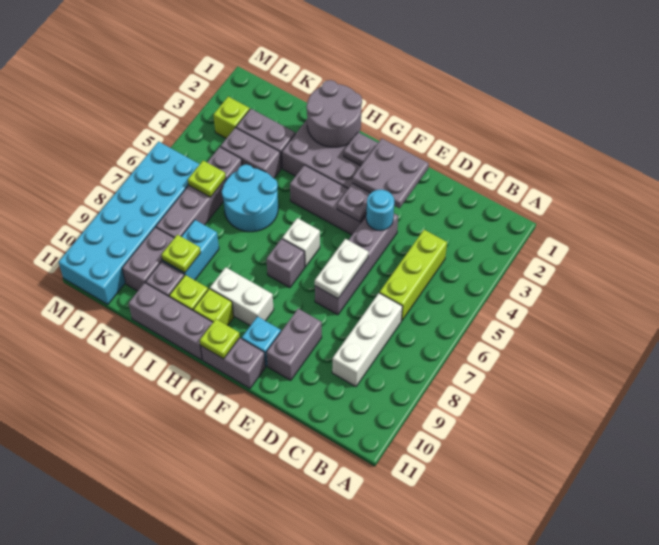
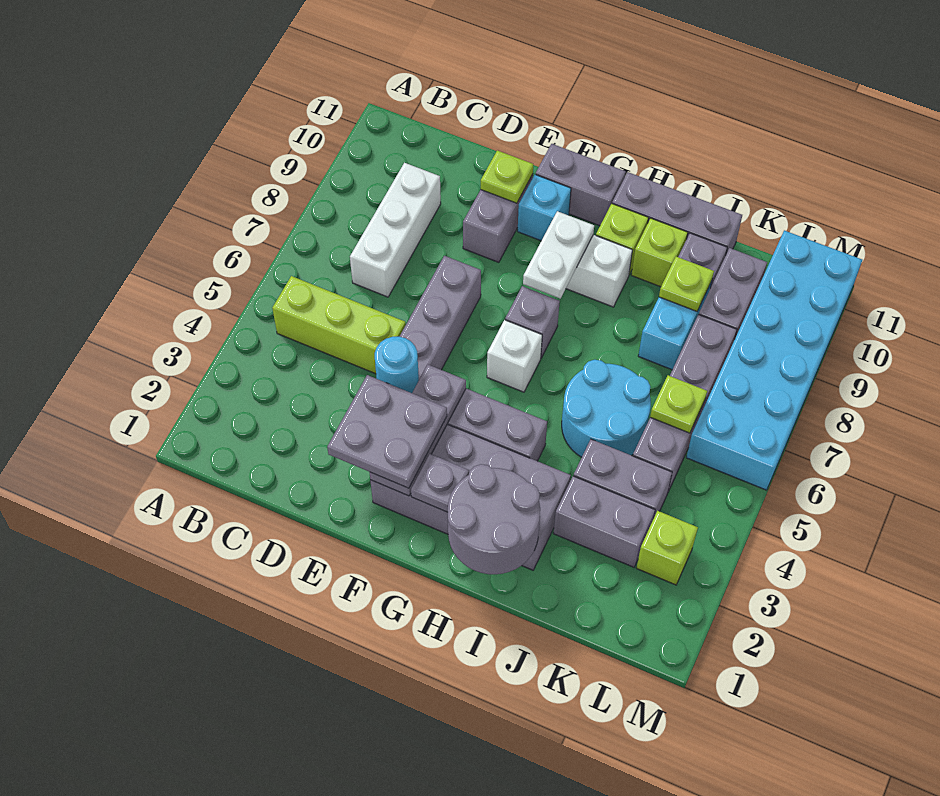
lime brick C4:C6 level 1 -> lime brick B5:D5 level 1
white plate E6:E7 level 2 -> white plate G8:G9 level 2
lime plate G11 level 2 -> lime plate E10 level 2

